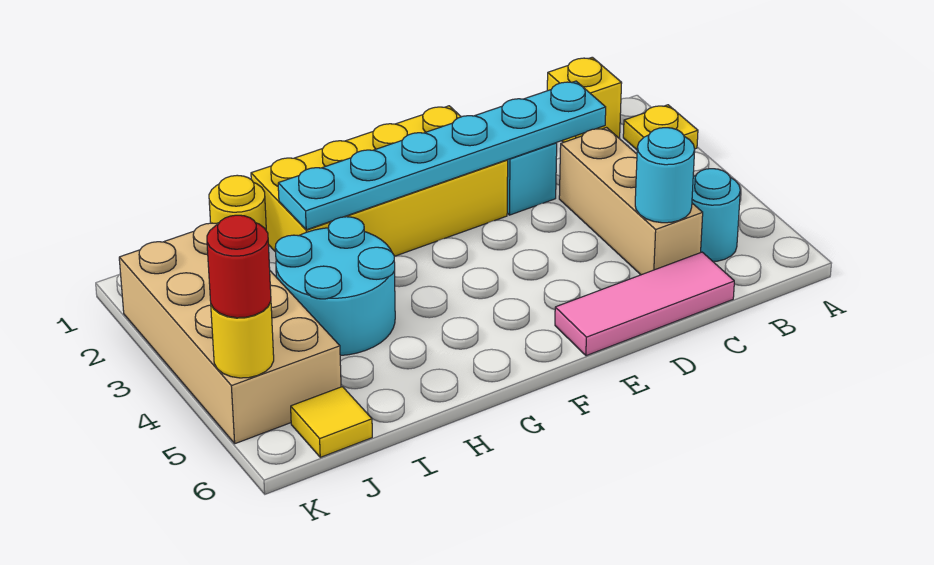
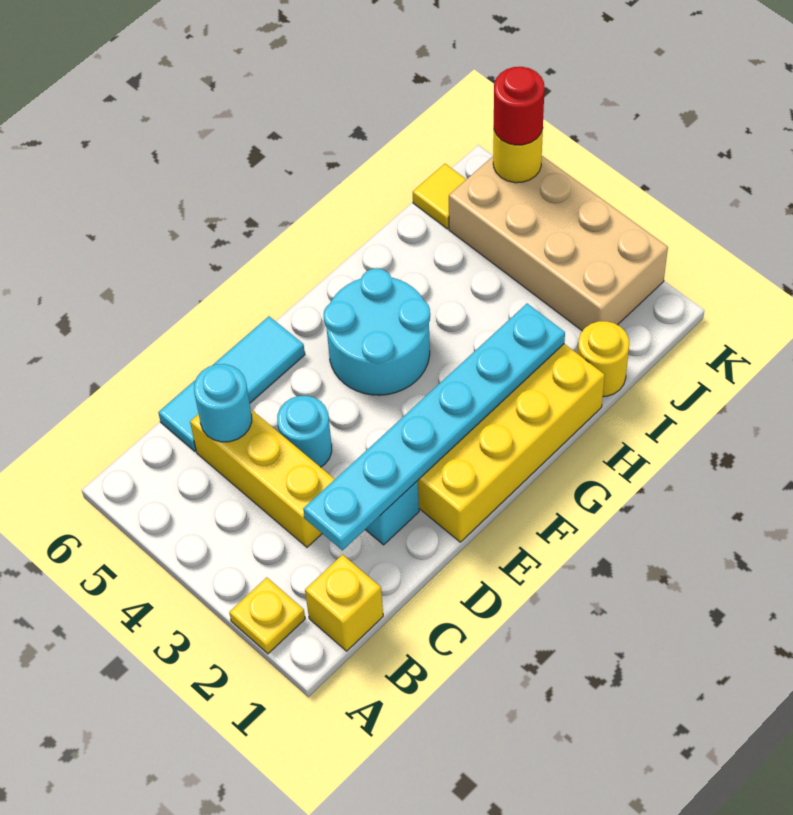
cyan round brick B5 level 1 -> cyan round brick D4 level 1
tan brick C3:C5 level 1 -> yellow brick C3:C5 level 1
pink tile C6:E6 level 1 -> cyan tile C6:E6 level 1
cyan round brick H3:I4 level 1 -> cyan round brick F4:G5 level 1

